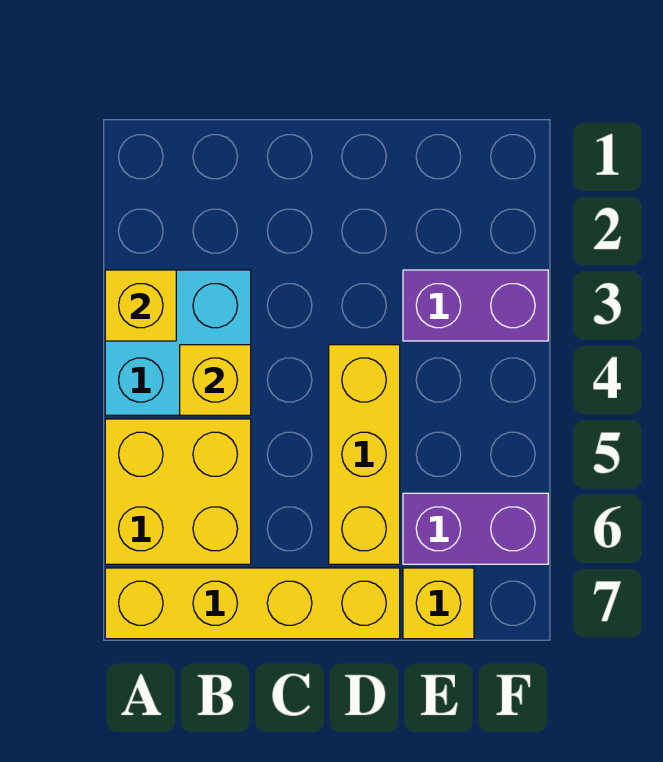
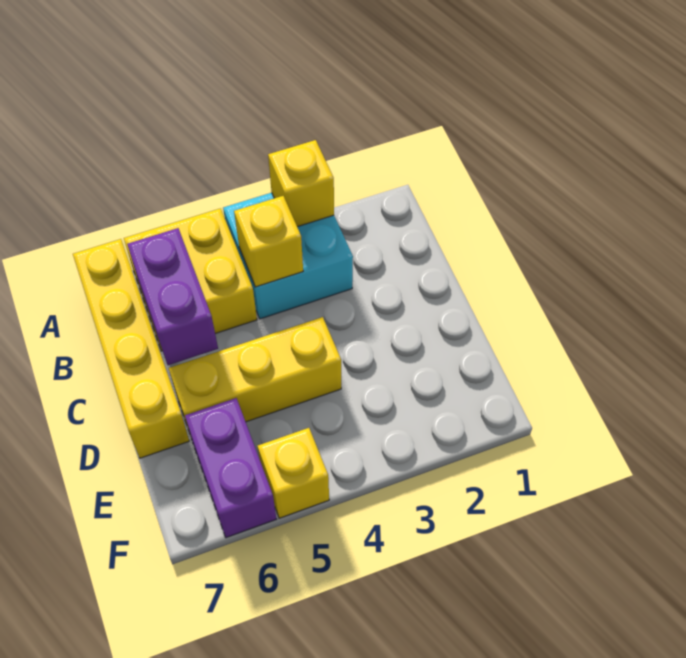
purple brick E3:F3 level 1 -> purple brick B6:C6 level 2
yellow brick E7 level 1 -> yellow brick F5 level 1

